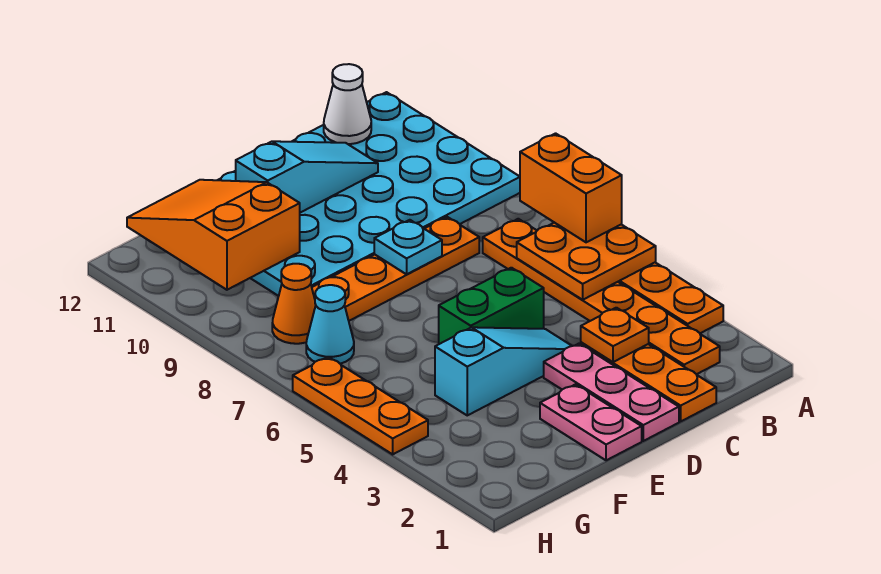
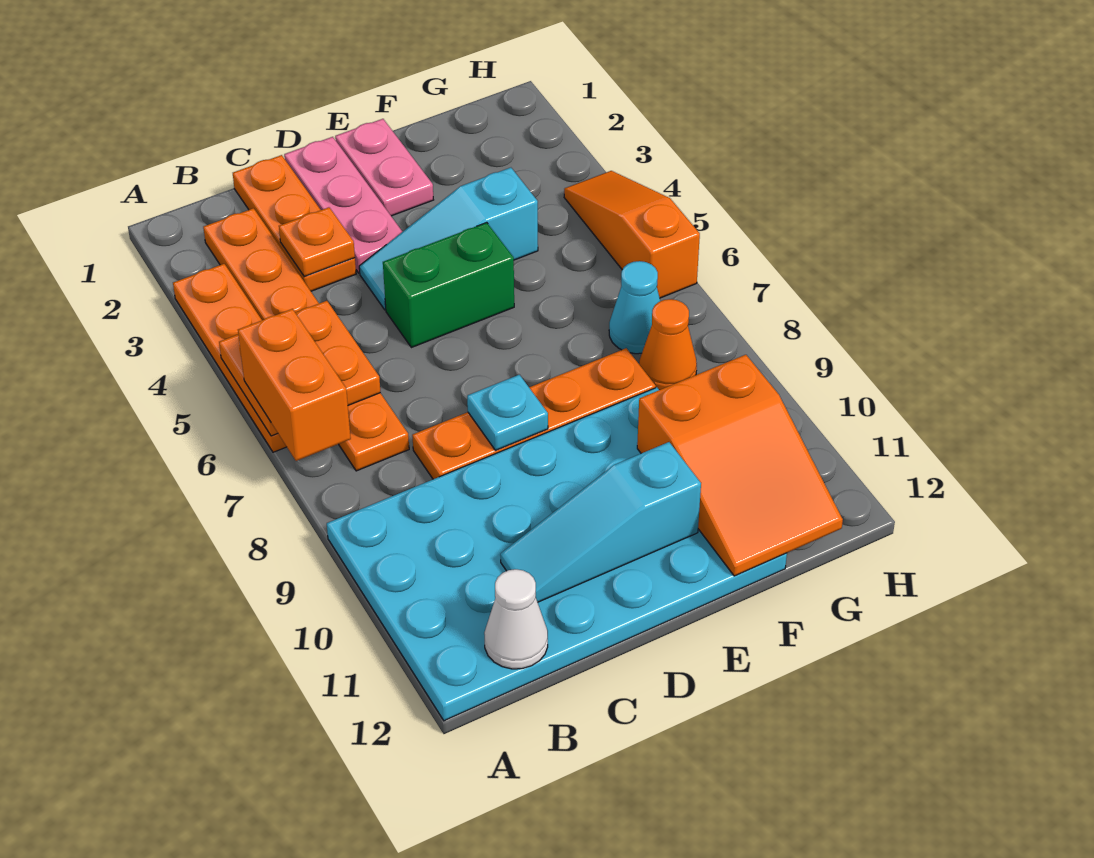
orange plate H4:H6 level 1 -> orange slope H4:H6 level 1 top 6

